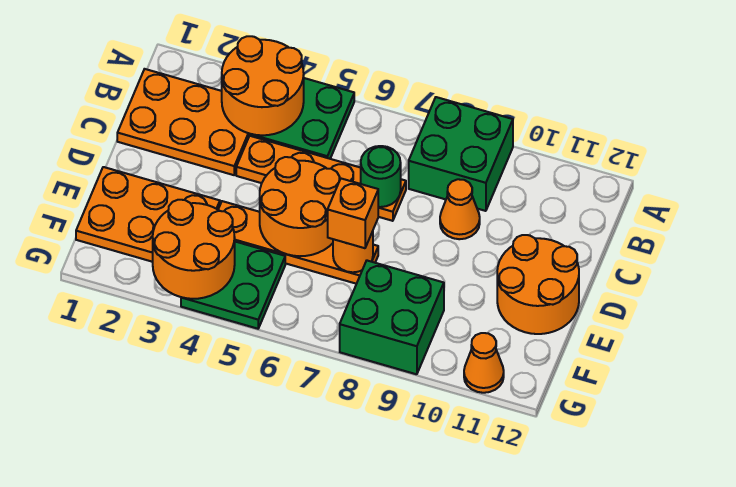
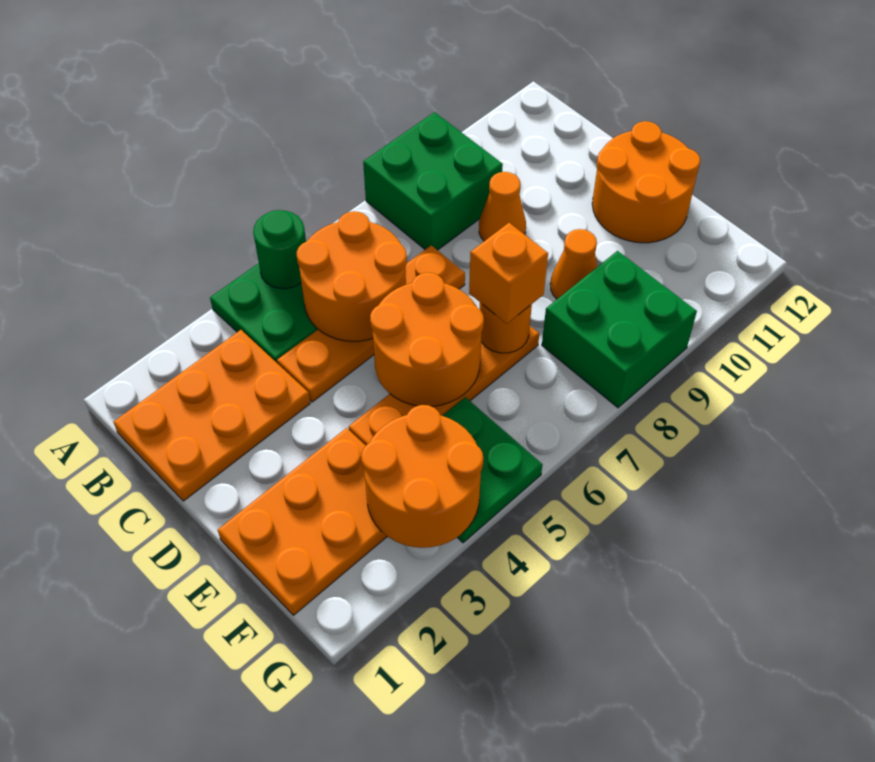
orange round brick A3:B4 level 2 -> orange round brick B5:C6 level 2
green round brick C7 level 2 -> green round brick A5 level 2
orange cone G11 level 1 -> orange cone E9 level 1

